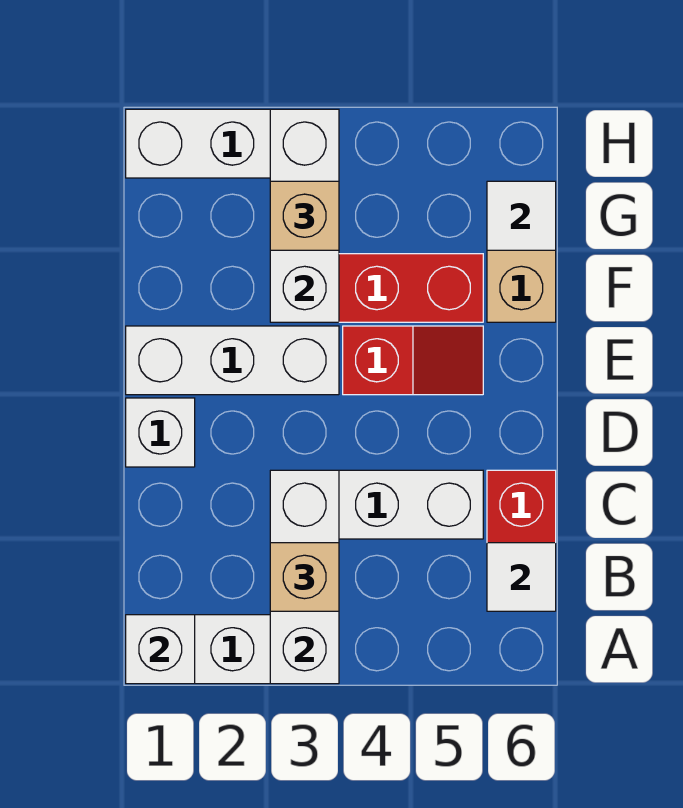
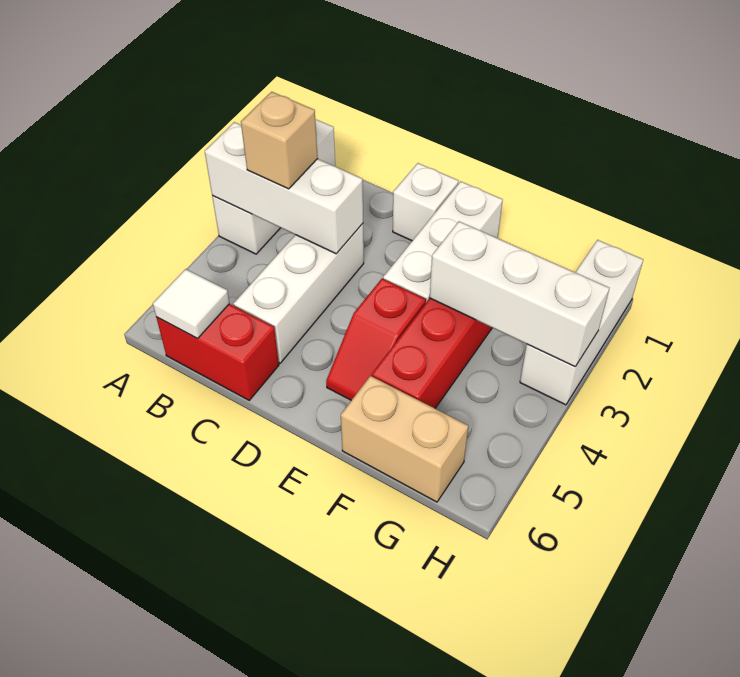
white brick A1 level 2 -> none
tan brick G3 level 3 -> none
white tile G6 level 2 -> none

